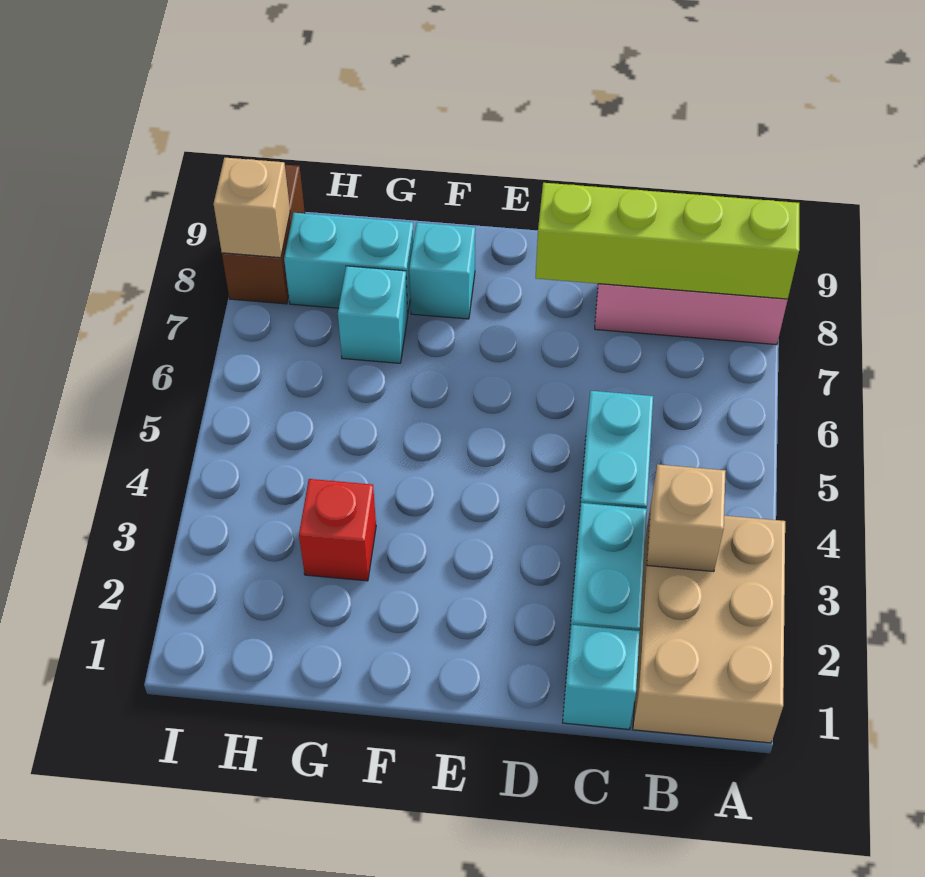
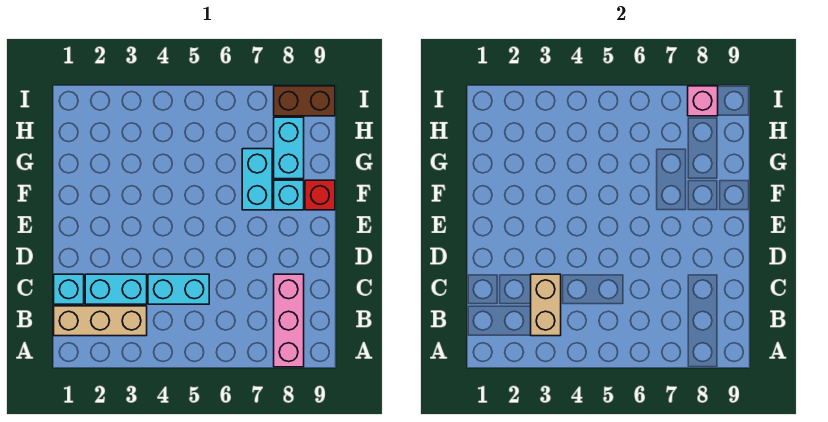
tan brick A1:B3 level 1 -> tan brick B1:B3 level 1
lime brick A8:D8 level 2 -> none
tan brick B3 level 2 -> tan brick B3:C3 level 2
red brick G3 level 1 -> red brick F9 level 1
cyan brick G7 level 1 -> cyan brick F7:G7 level 1
tan brick I8 level 2 -> pink brick I8 level 2

